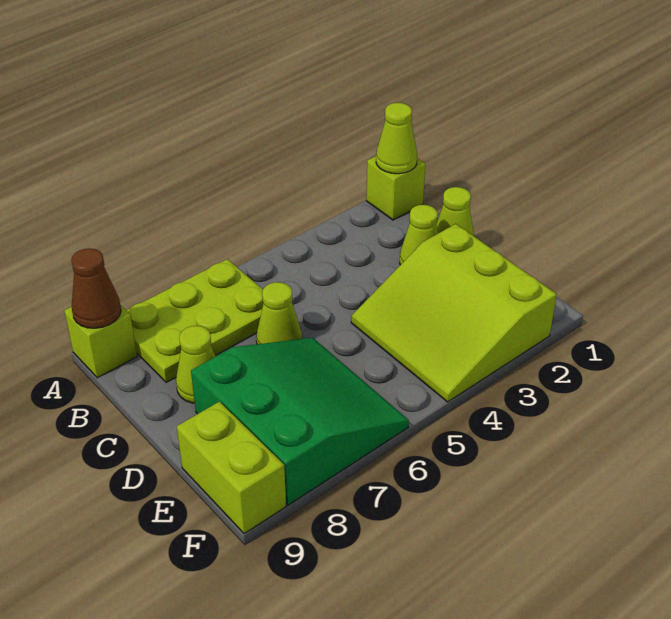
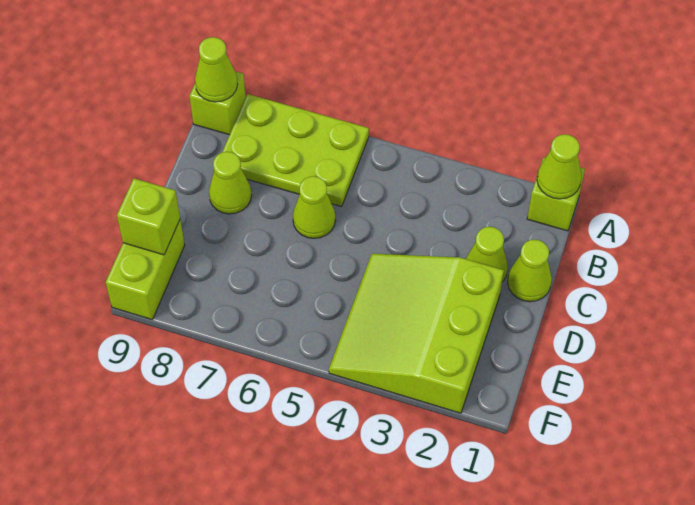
brown cone A9 level 2 -> lime cone A9 level 2
green slope D6:F8 level 1 top 8 -> none
none -> lime brick E9 level 2

